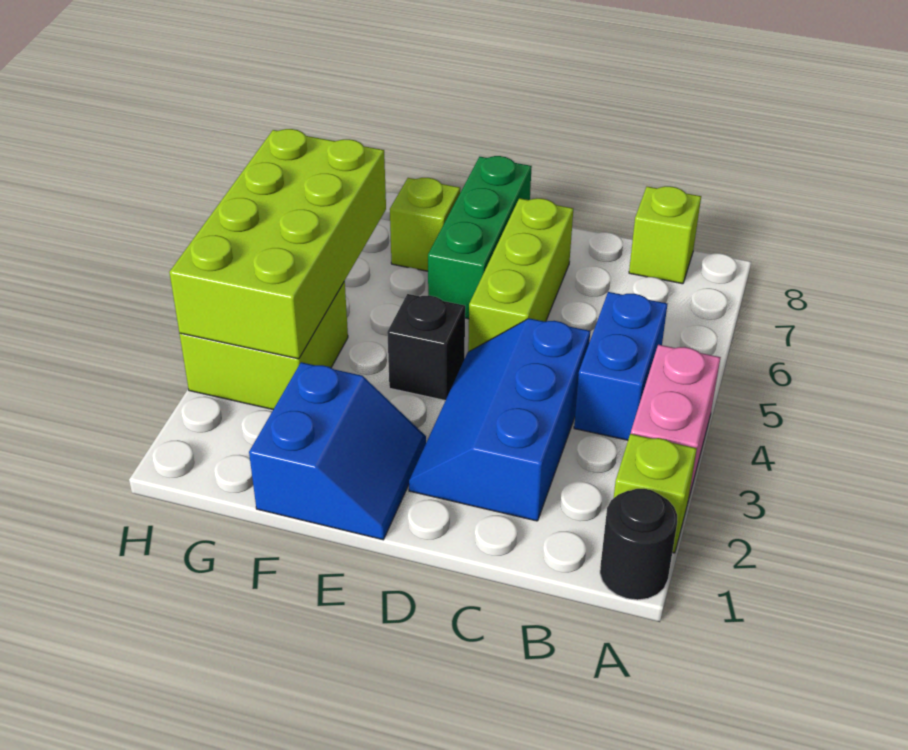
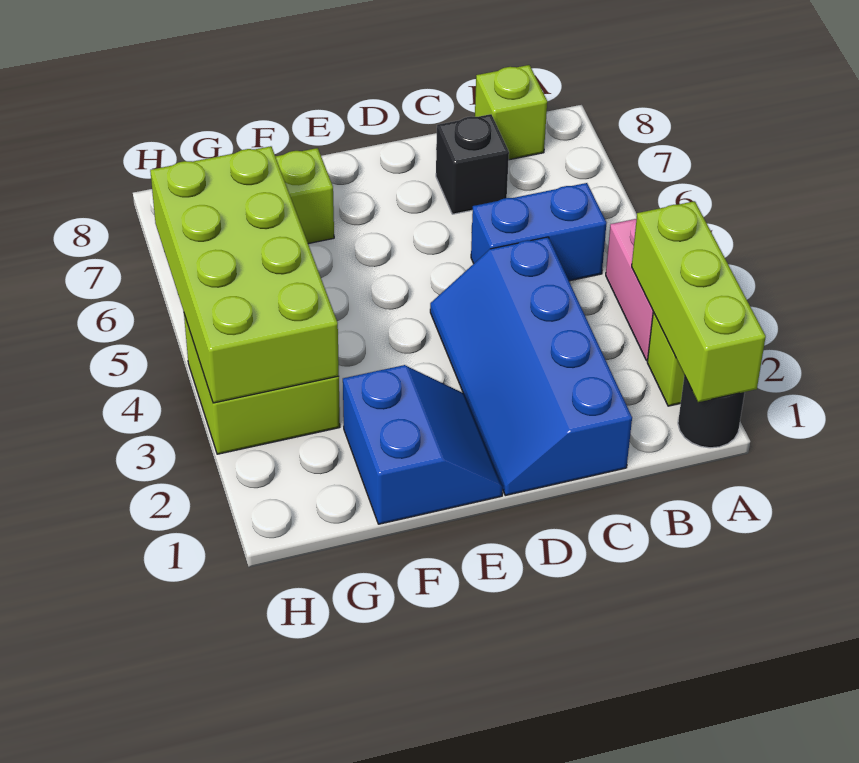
blue brick B4:B5 level 1 -> blue brick B5:C5 level 1
blue slope C2:D4 level 1 top C -> blue slope C1:D4 level 1 top C
lime brick D5:D7 level 1 -> lime brick A1:A3 level 2
black brick E4 level 1 -> black brick C7 level 1
green brick E6:E8 level 1 -> none

